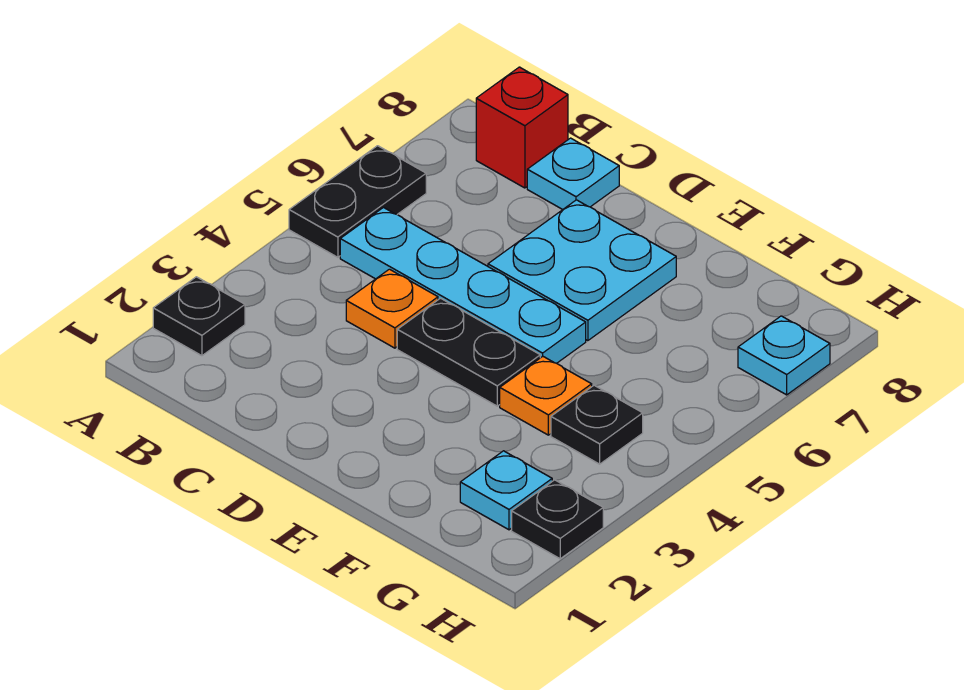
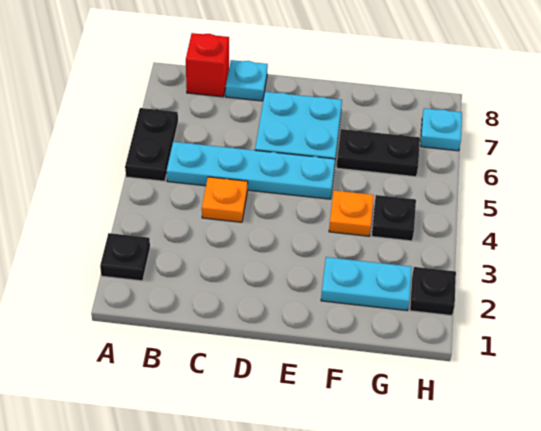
black plate D4:E4 level 1 -> black plate F6:G6 level 1
cyan plate G2 level 1 -> cyan plate F2:G2 level 1

